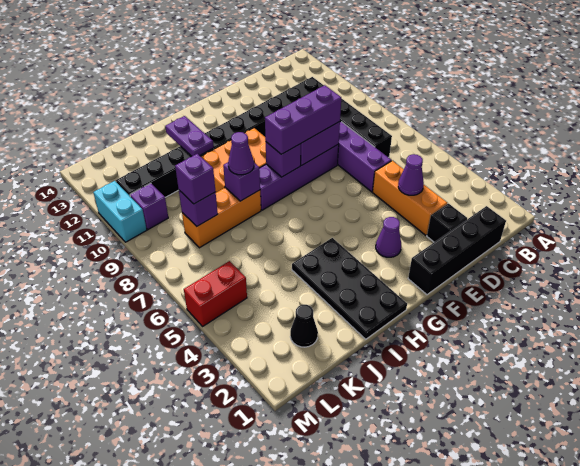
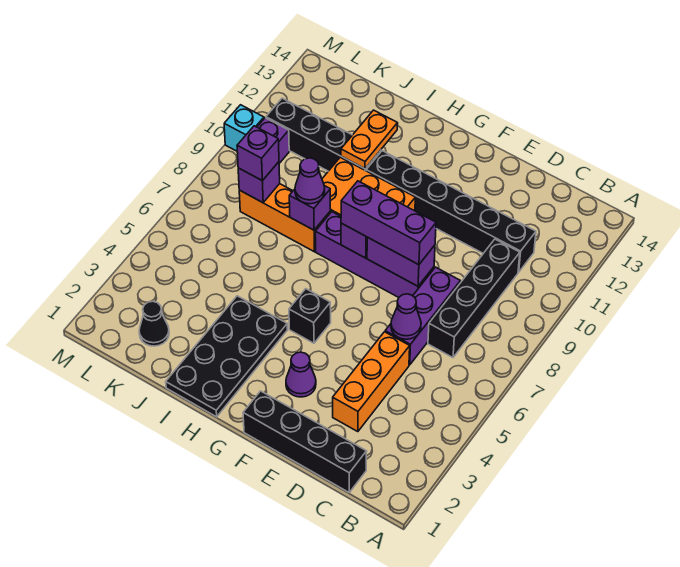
black brick D2 level 1 -> black brick G5 level 1
purple cone D4 level 2 -> purple cone D6 level 2
purple plate I11:I12 level 2 -> orange plate I11:I12 level 2
red brick L5:M5 level 1 -> none
cyan brick M10:M11 level 1 -> cyan brick M10 level 1

